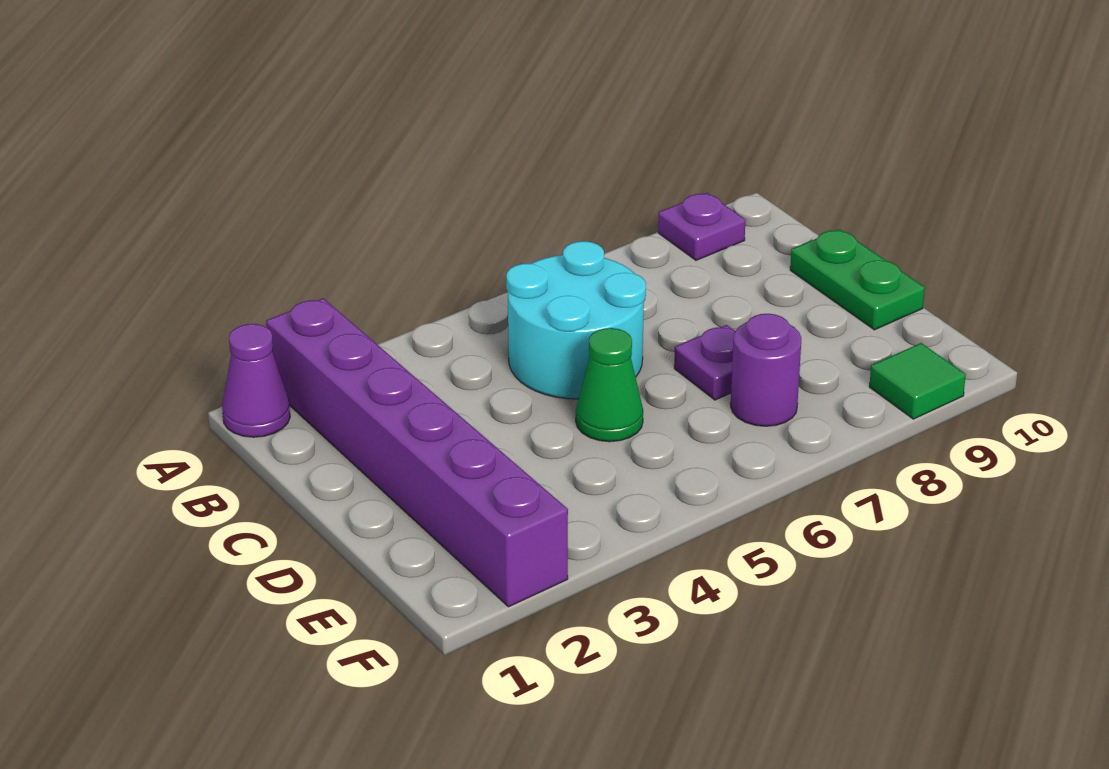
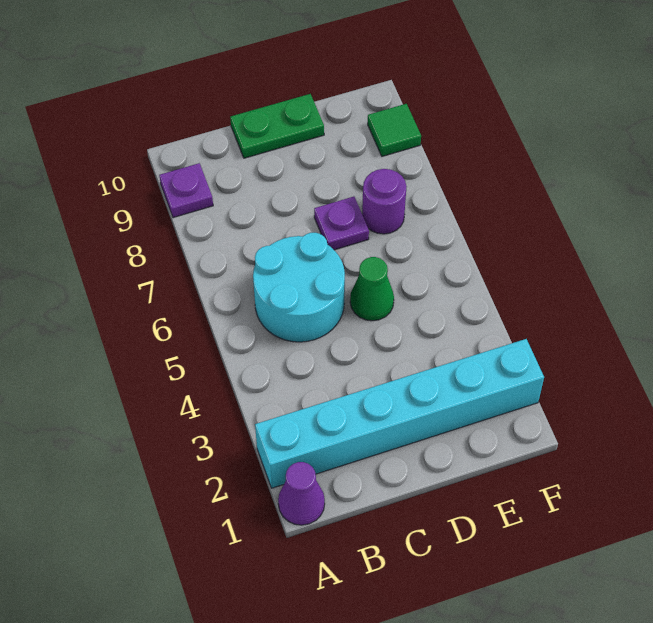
purple brick A2:F2 level 1 -> cyan brick A2:F2 level 1

